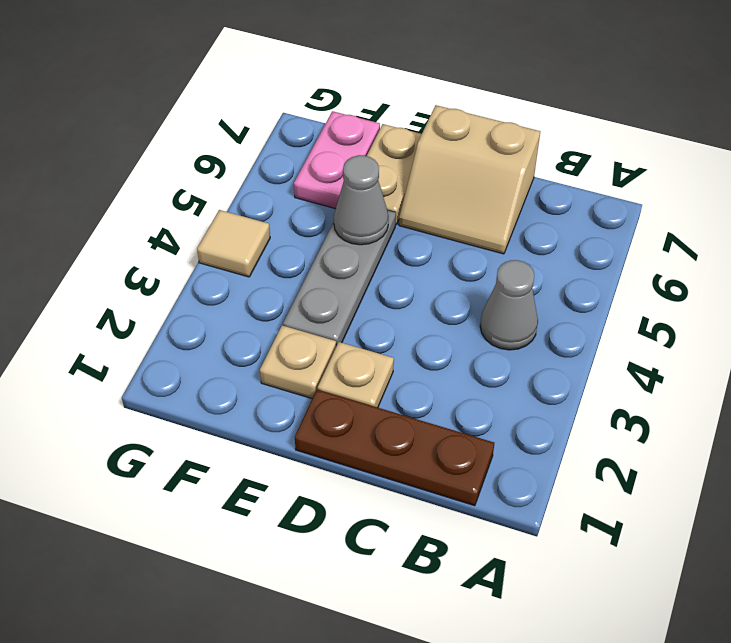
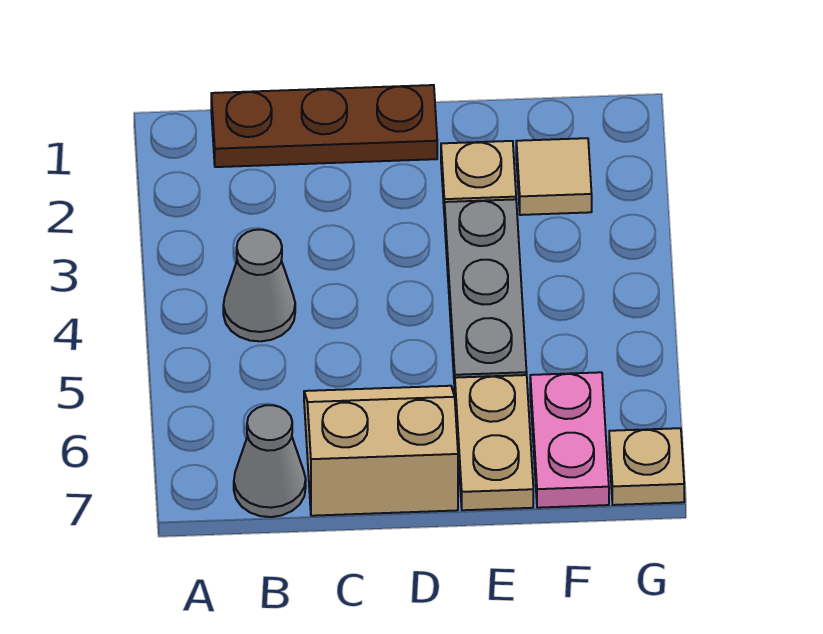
tan plate D2 level 1 -> tan plate G7 level 1
grey cone E5 level 2 -> grey cone B7 level 1
tan tile G4 level 1 -> tan tile F2 level 1

